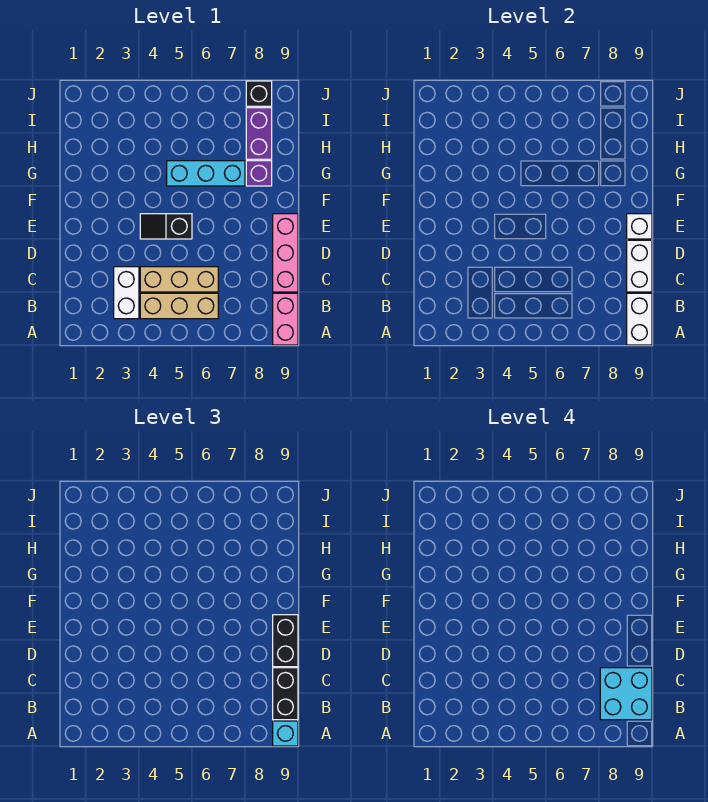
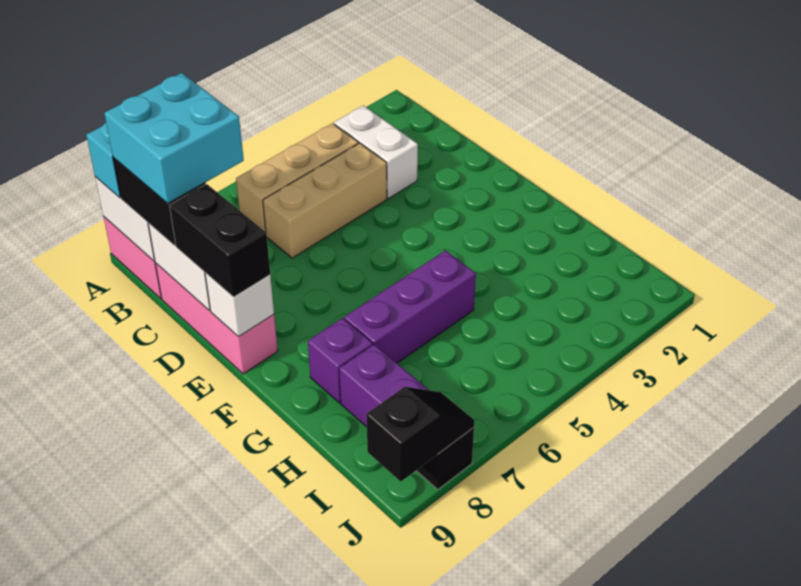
black slope E4:E5 level 1 top 5 -> black slope J8:J9 level 2 top 9
cyan brick G5:G7 level 1 -> purple brick G5:G7 level 1

